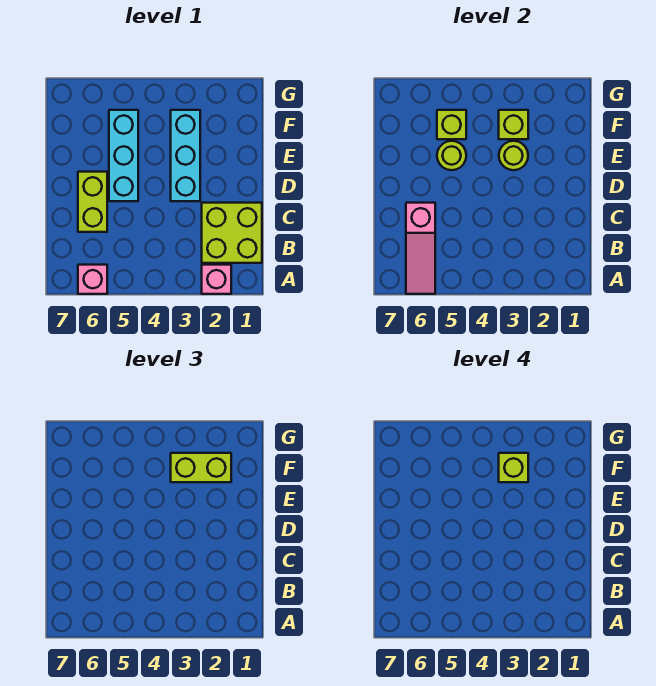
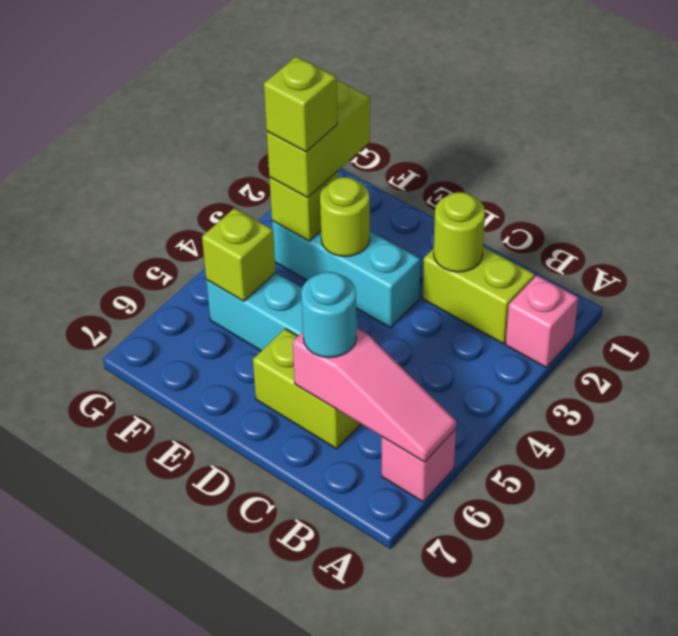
lime brick B1:C2 level 1 -> lime brick B2:C2 level 1
none -> cyan round brick C6 level 3
lime round brick E5 level 2 -> lime round brick C2 level 2

